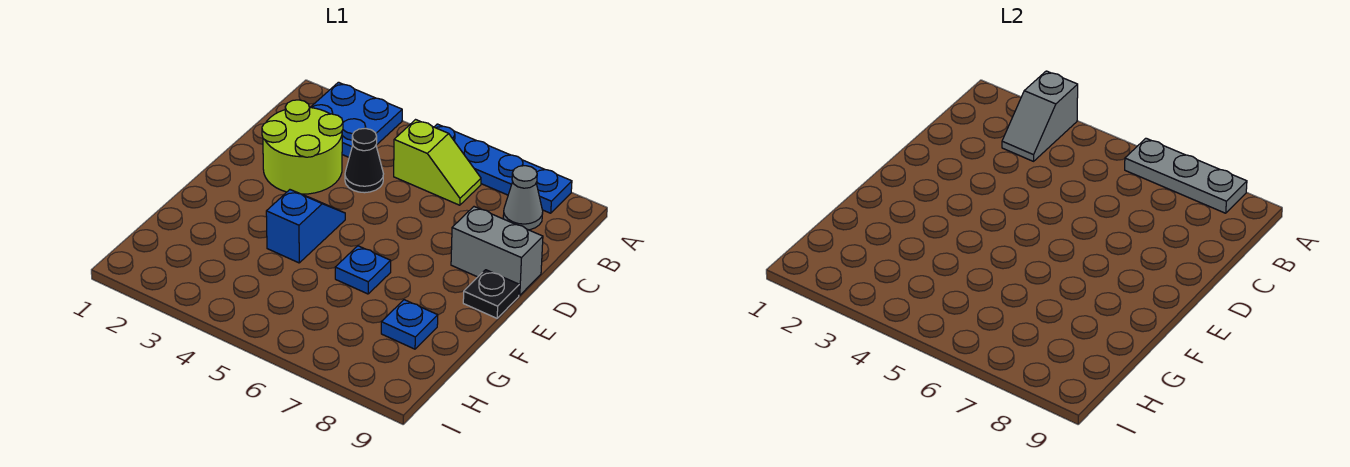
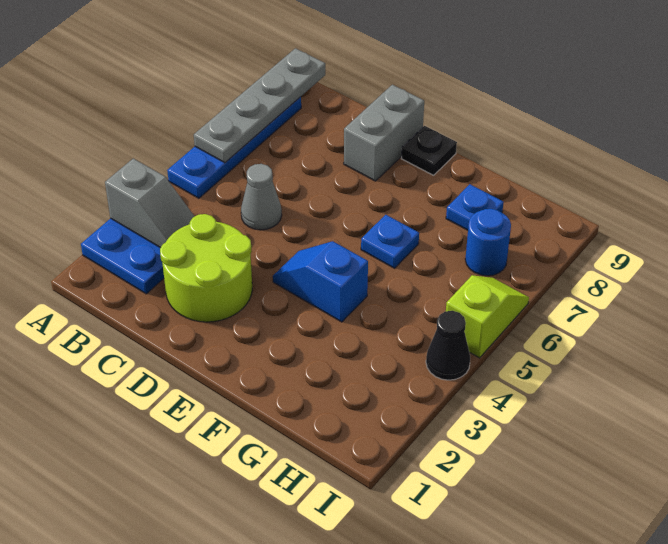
grey plate A6:A8 level 2 -> grey plate A6:A9 level 2
lime slope B5:B6 level 1 top 5 -> lime slope I5:I6 level 1 top 5
grey cone B8 level 1 -> grey cone C5 level 1
black cone C4 level 1 -> black cone I4 level 1
none -> blue round brick H7 level 1

